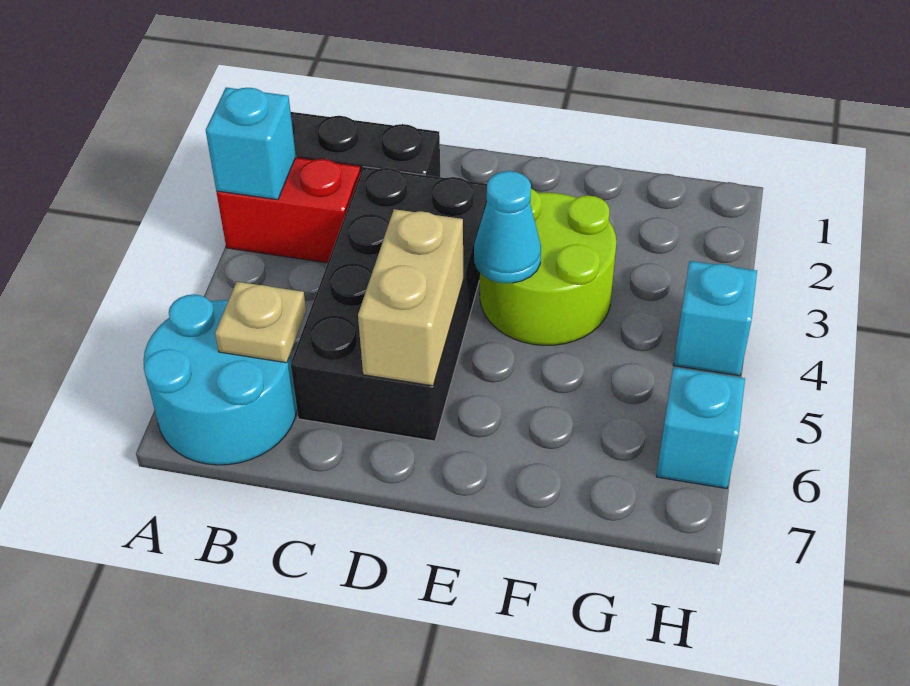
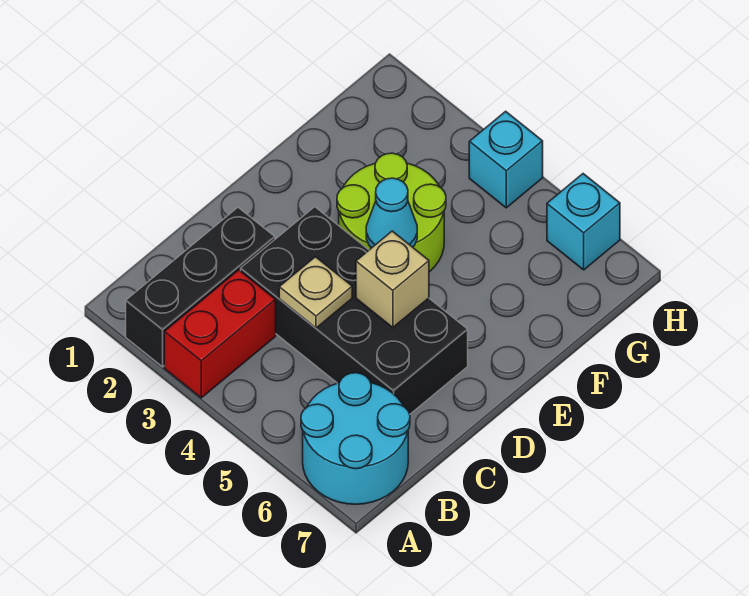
cyan brick A3 level 2 -> none
tan plate B6 level 2 -> tan plate C4 level 2
tan brick D5:D6 level 2 -> tan brick D5 level 2

